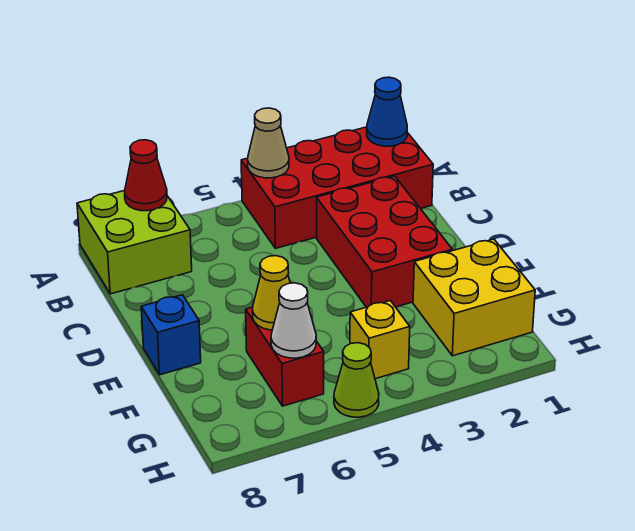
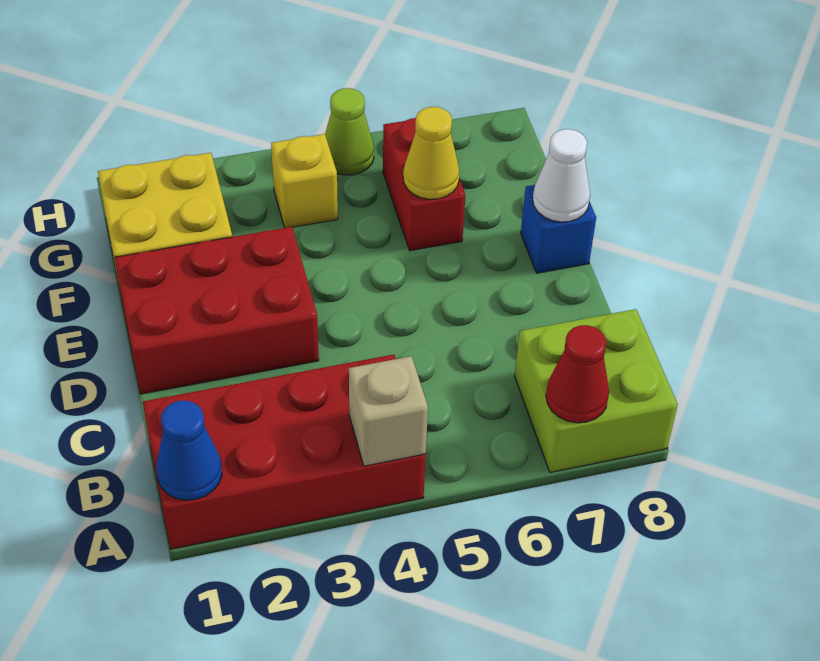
tan cone A4 level 2 -> tan brick A4 level 2
red brick C2:E3 level 1 -> red brick D1:E3 level 1
white cone G6 level 2 -> white cone E8 level 2

